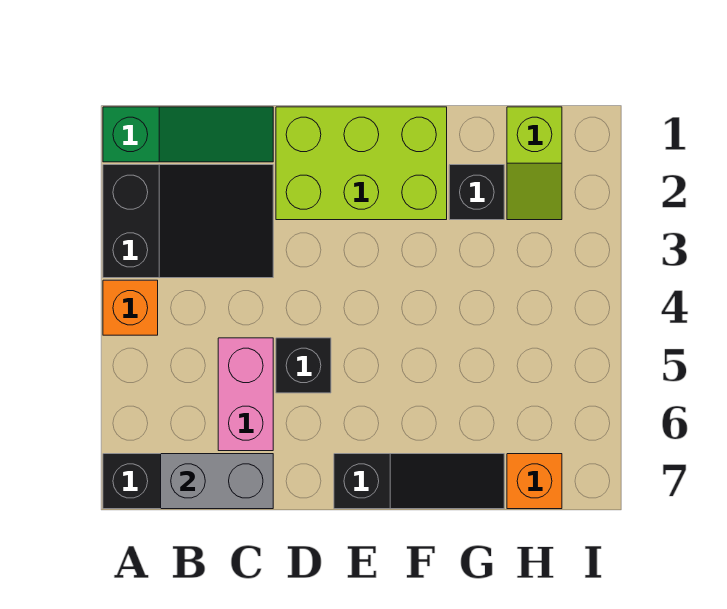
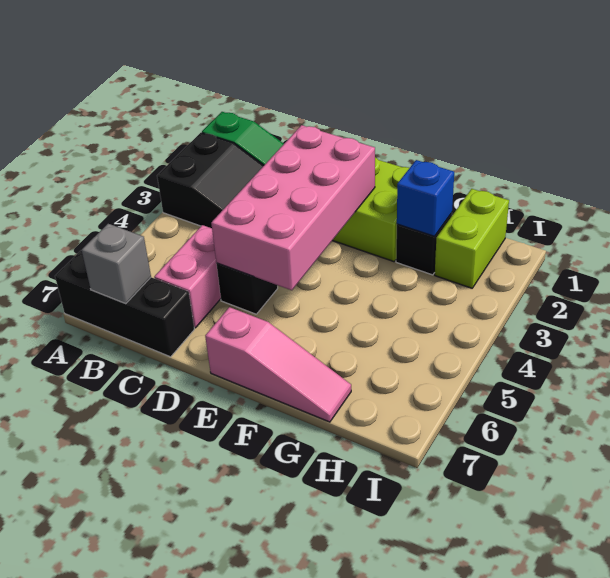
orange brick A4 level 1 -> none
grey brick B7:C7 level 2 -> grey brick B7 level 2
none -> pink brick D2:E5 level 2
black slope E7:G7 level 1 top E -> pink slope E7:G7 level 1 top E
none -> blue brick G2 level 2
lime slope H1:H2 level 1 top 1 -> lime brick H1:H2 level 1
orange brick H7 level 1 -> none

